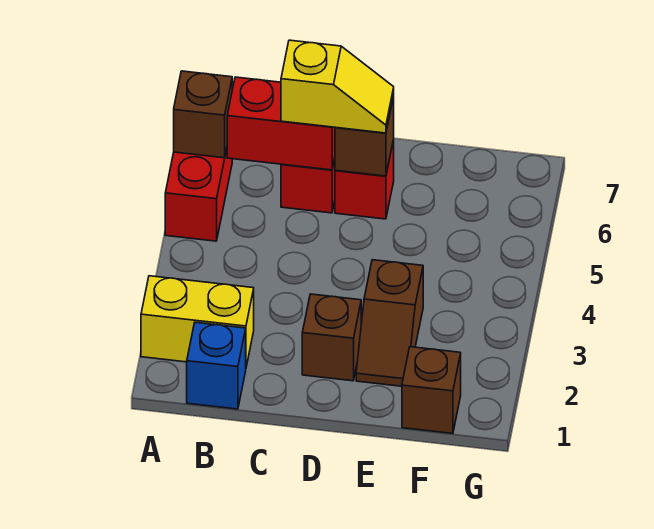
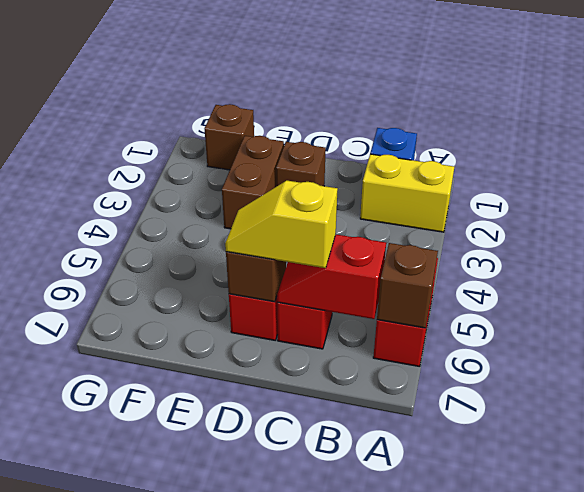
red brick B6:C6 level 2 -> red slope B6:C6 level 2 top B
brown slope E2:E3 level 1 top 3 -> brown brick E2:E3 level 1

